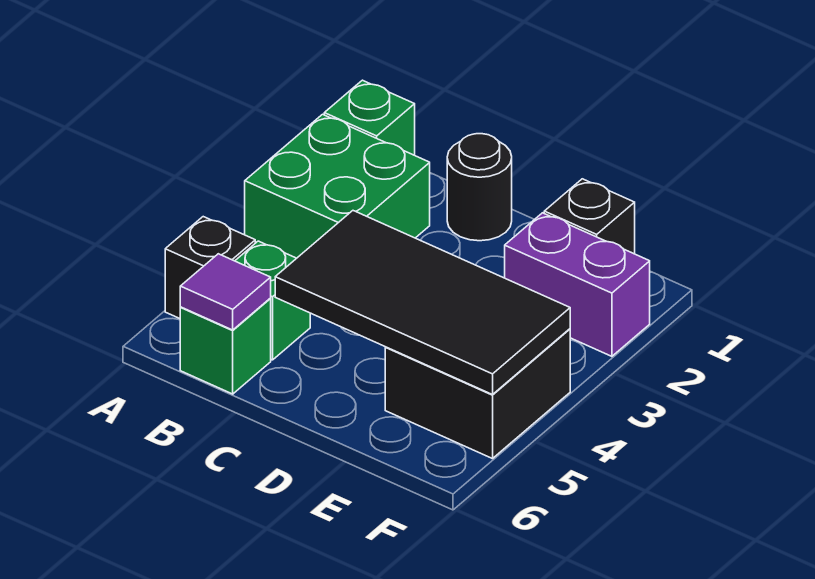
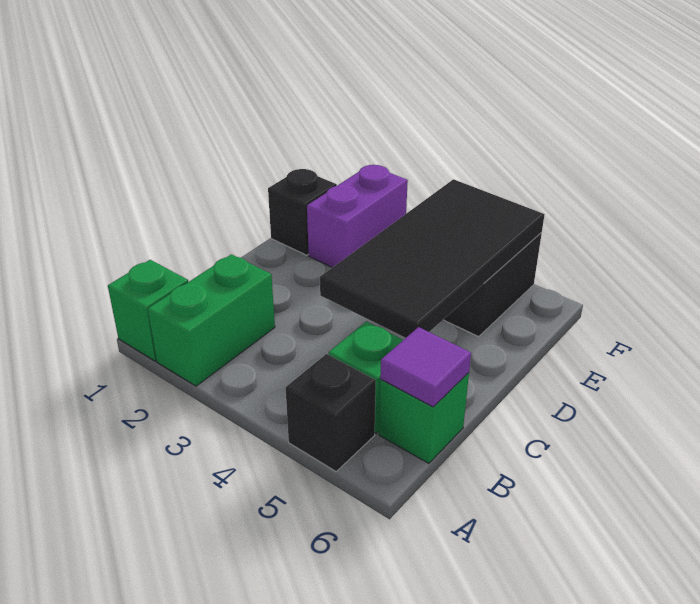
green brick A2:B3 level 1 -> green brick A2:B2 level 1
black round brick C1 level 1 -> none

